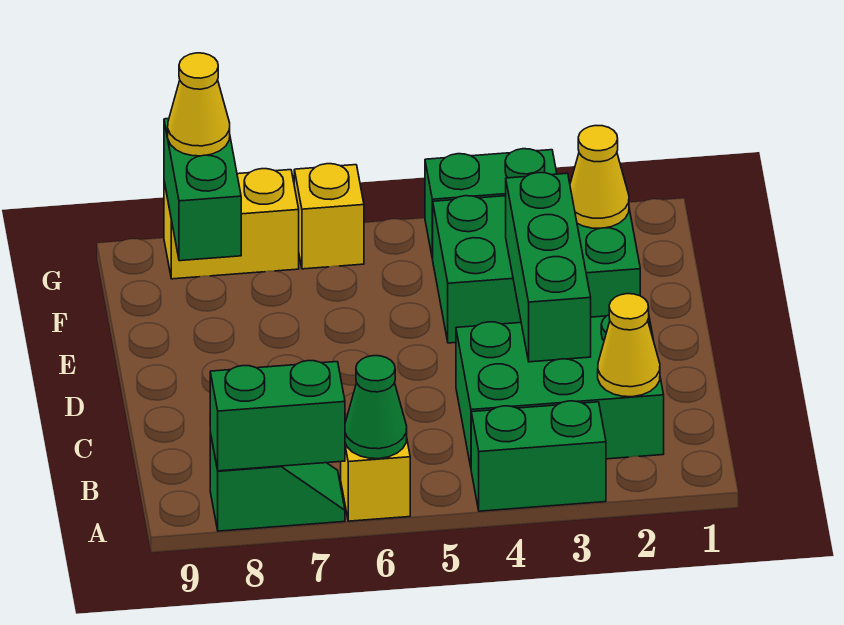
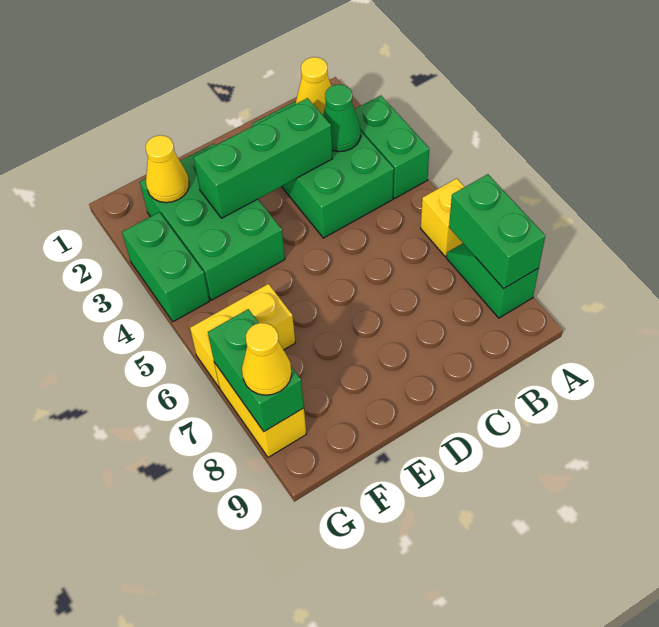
green cone A6 level 2 -> green cone B3 level 2
green brick F8:G8 level 2 -> green brick G7:G8 level 2
yellow brick G6 level 1 -> yellow brick F6:G6 level 1

